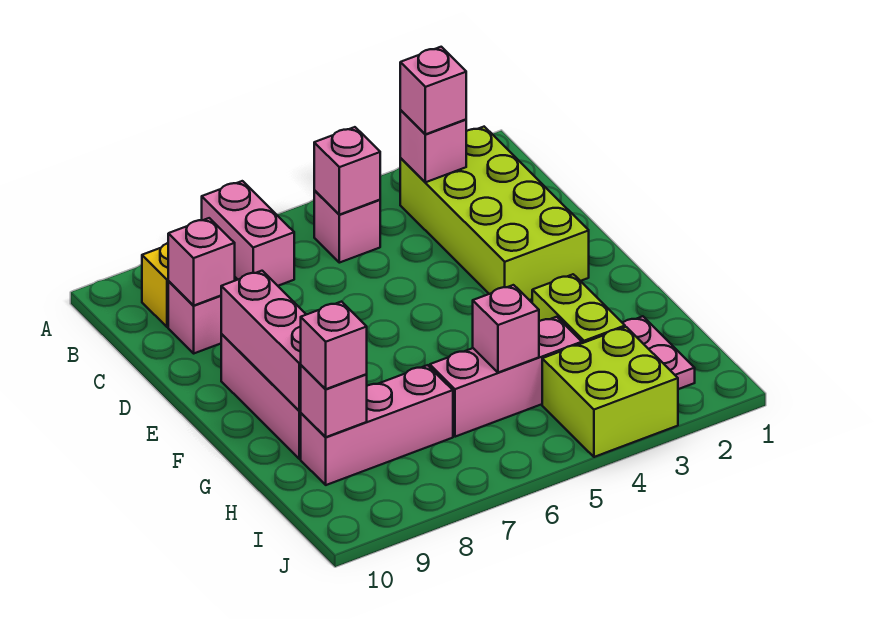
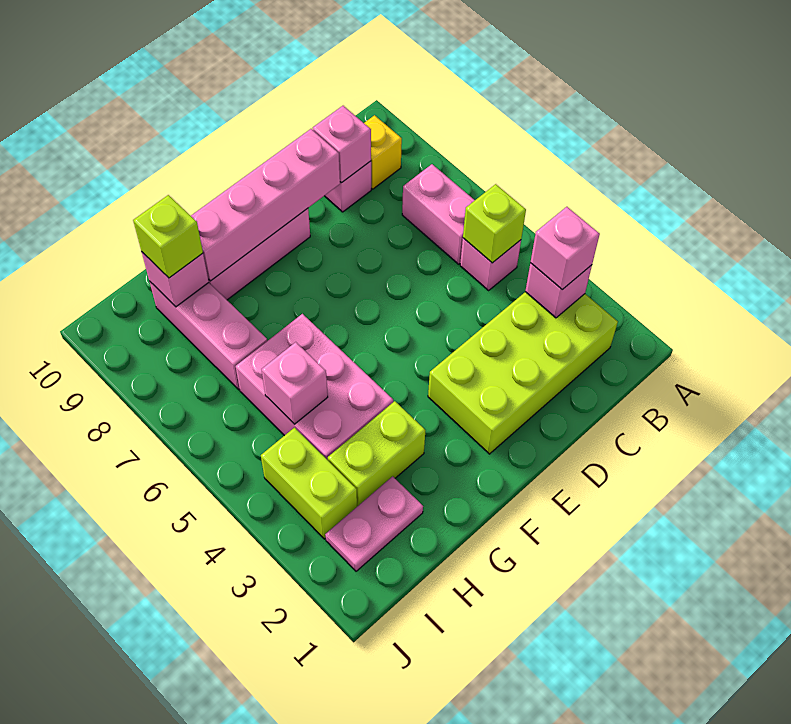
pink brick A7:B7 level 1 -> pink brick B6:B7 level 1
pink brick B5 level 2 -> lime brick B5 level 2
pink brick E9:G9 level 2 -> pink brick D9:G9 level 2
pink brick H4:H6 level 1 -> pink brick G4:H6 level 1
pink brick H9 level 3 -> lime brick H9 level 3
lime brick I3:J4 level 1 -> lime brick I3:I4 level 1

